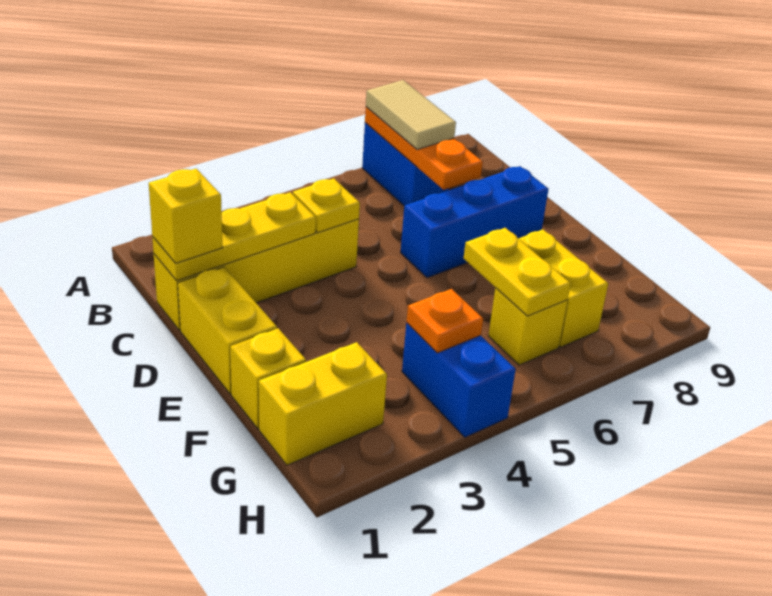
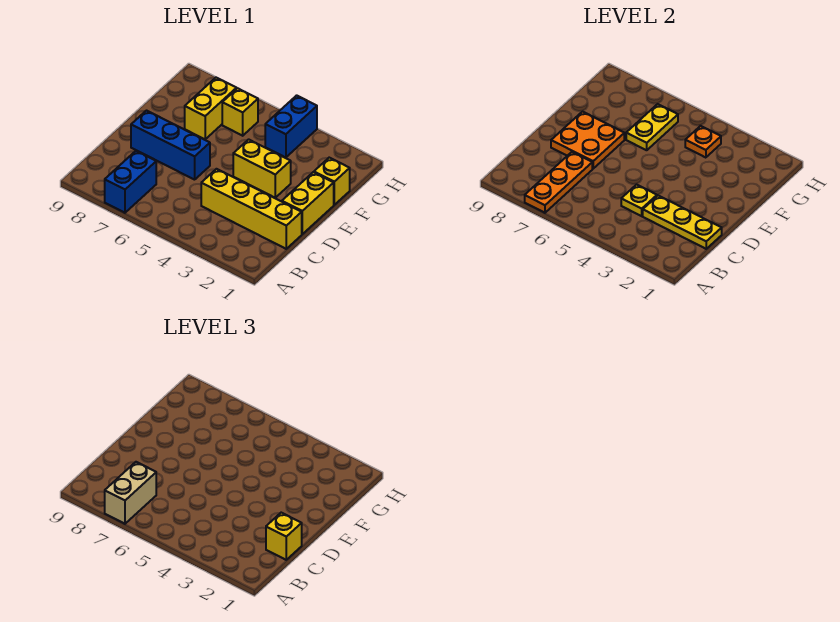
tan tile A7:B7 level 3 -> tan brick A7:B7 level 3
none -> orange plate D7:E8 level 2
yellow brick G1:G2 level 1 -> yellow brick E3:E4 level 1

